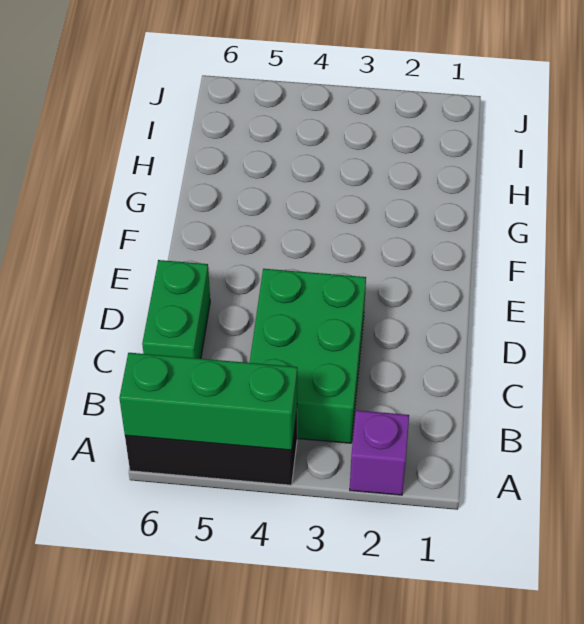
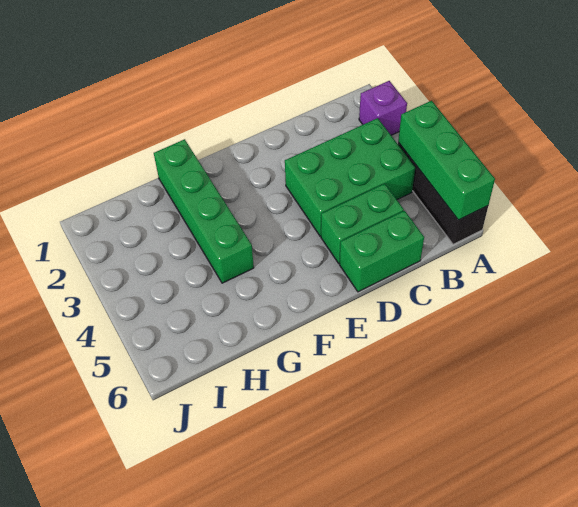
none -> green brick C5:D5 level 1
none -> green brick G1:G4 level 1

